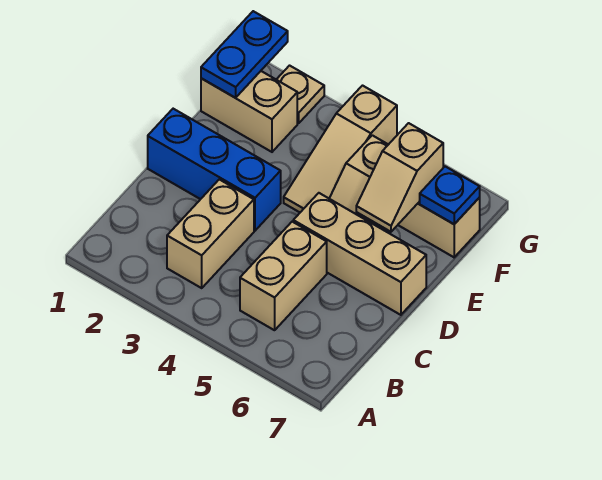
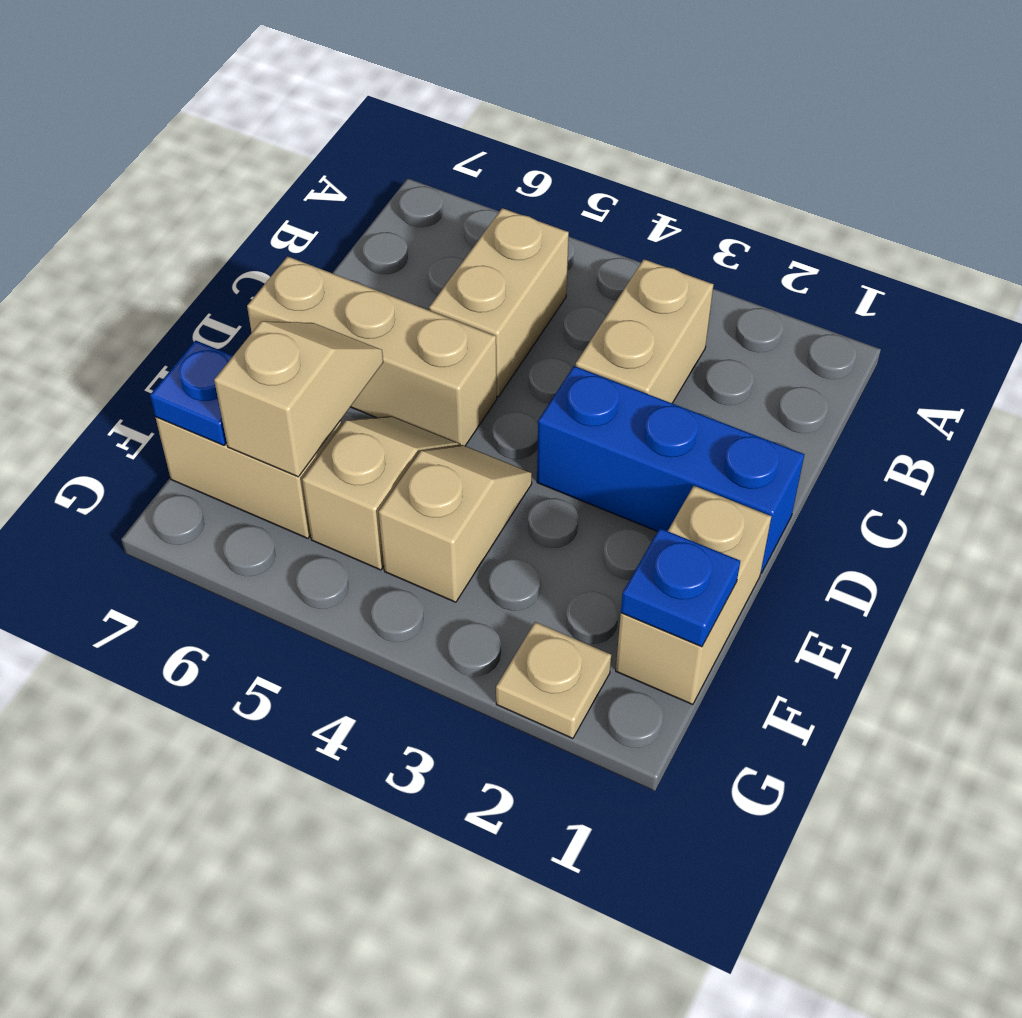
tan slope E4:G4 level 1 top G -> tan slope E4:F4 level 1 top F
tan brick F1:F2 level 1 -> tan brick E1:F1 level 1
blue plate F1:G1 level 2 -> blue plate F1 level 2

